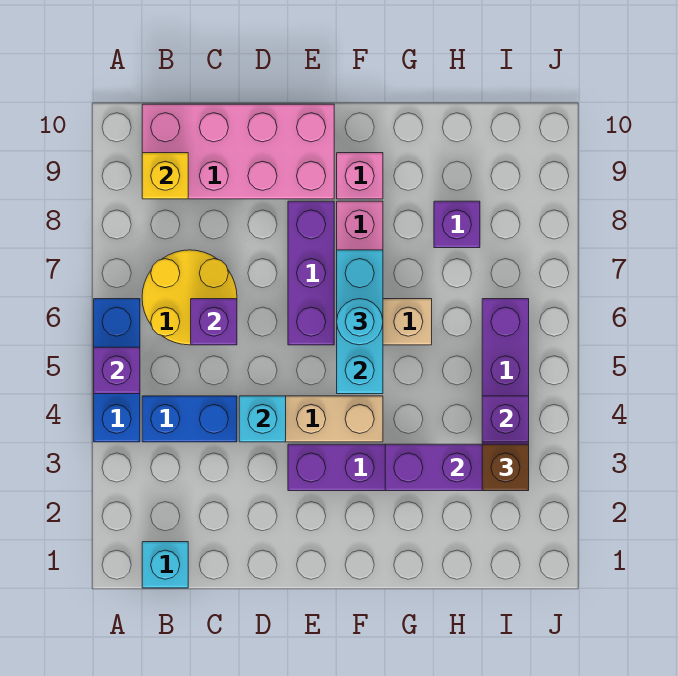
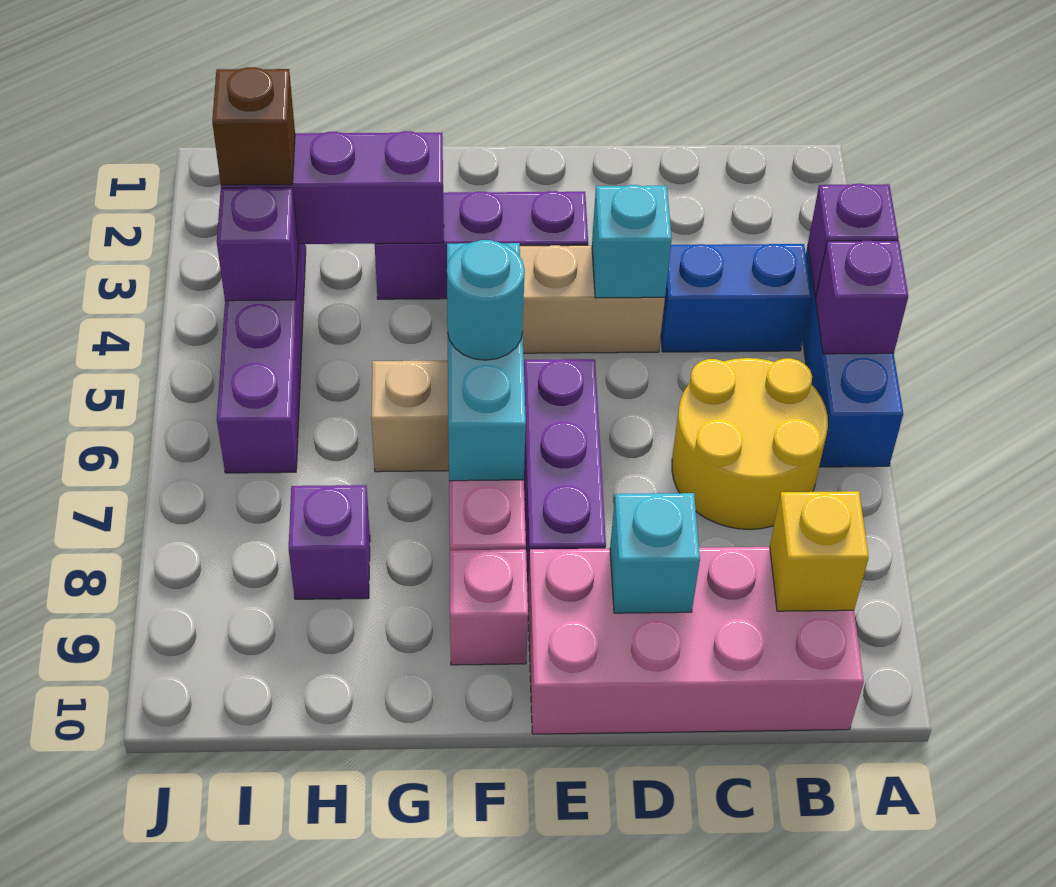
cyan brick B1 level 1 -> cyan brick D9 level 2
purple brick C6 level 2 -> purple brick A4 level 2

